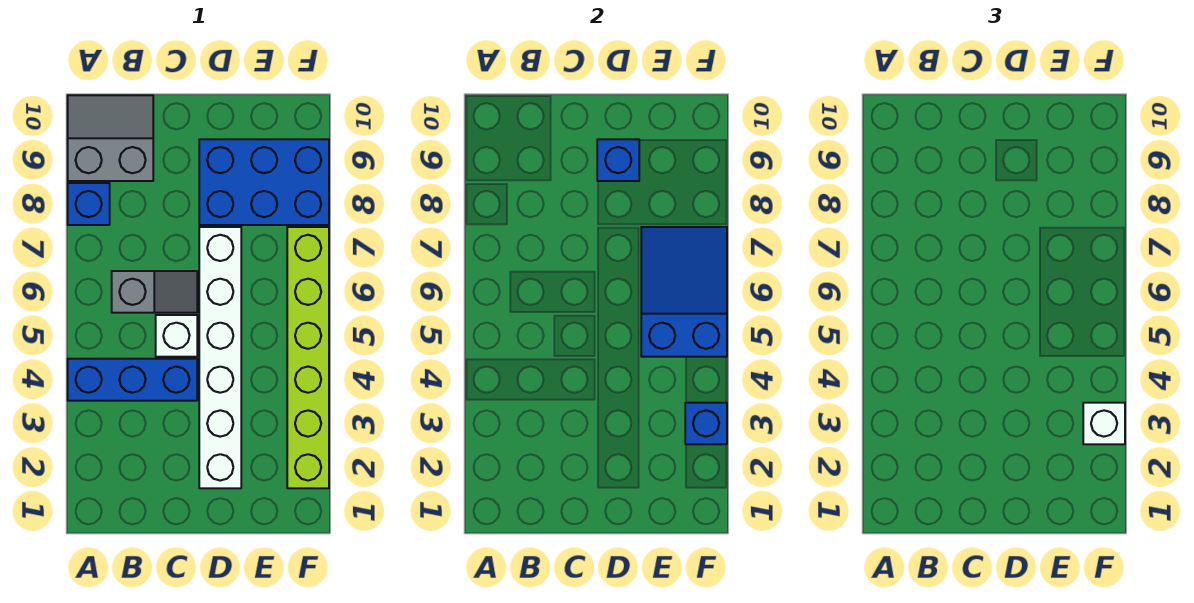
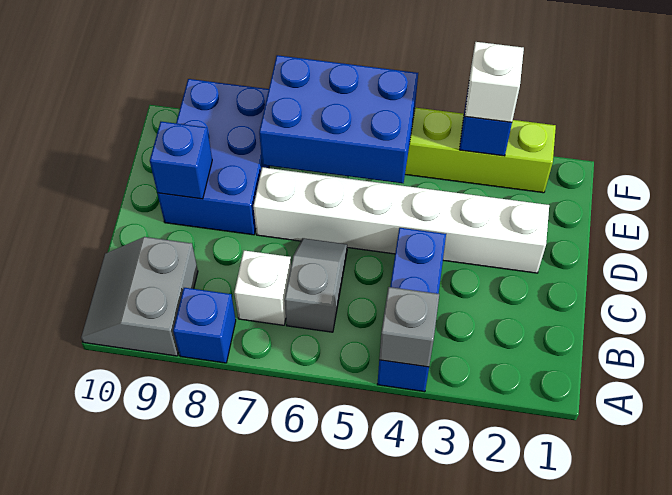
none -> grey brick A4 level 2
white brick C5 level 1 -> white brick B7 level 1
blue slope E5:F7 level 2 top 5 -> blue brick E5:F7 level 2

